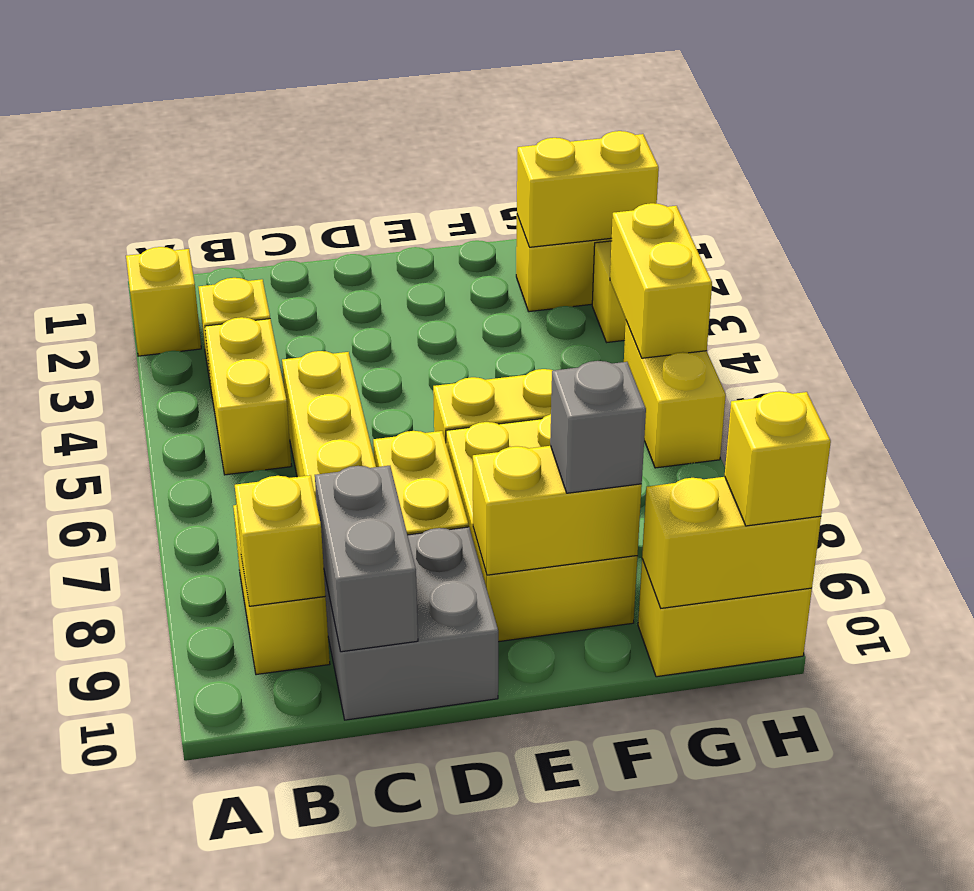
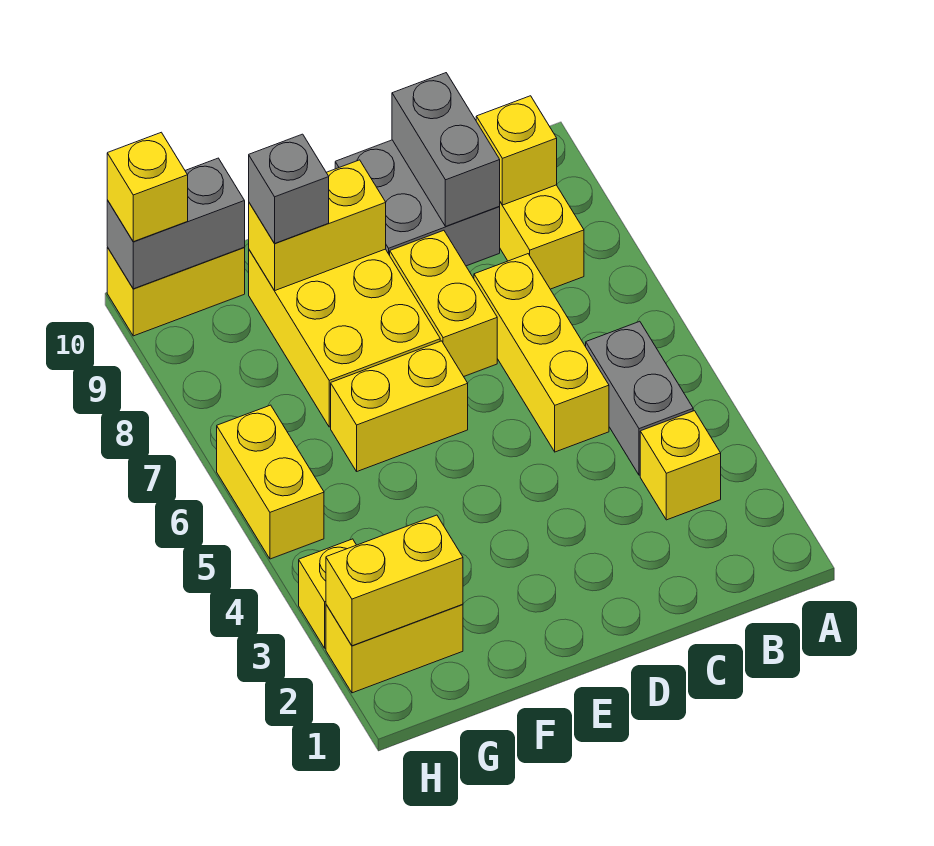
yellow brick A2 level 1 -> none
yellow brick B4:B5 level 1 -> grey brick B4:B5 level 1
yellow brick G10:H10 level 2 -> grey brick G10:H10 level 2
yellow brick H4:H5 level 2 -> none

